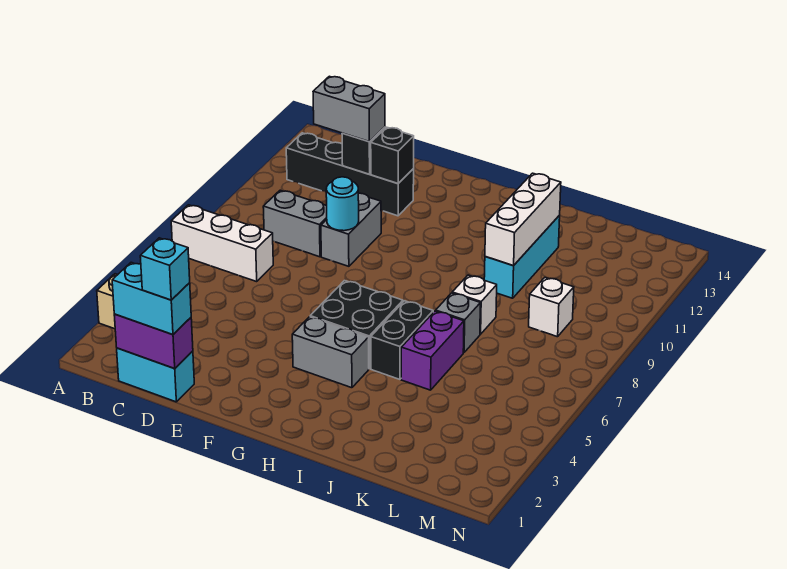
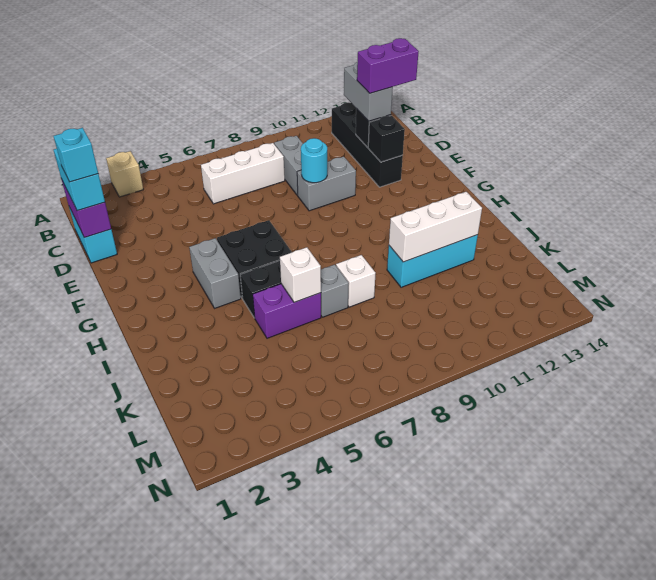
white brick A7:C7 level 1 -> white brick C6:C8 level 1
none -> purple brick D12:D13 level 4
white brick L9 level 1 -> white brick J6 level 2

